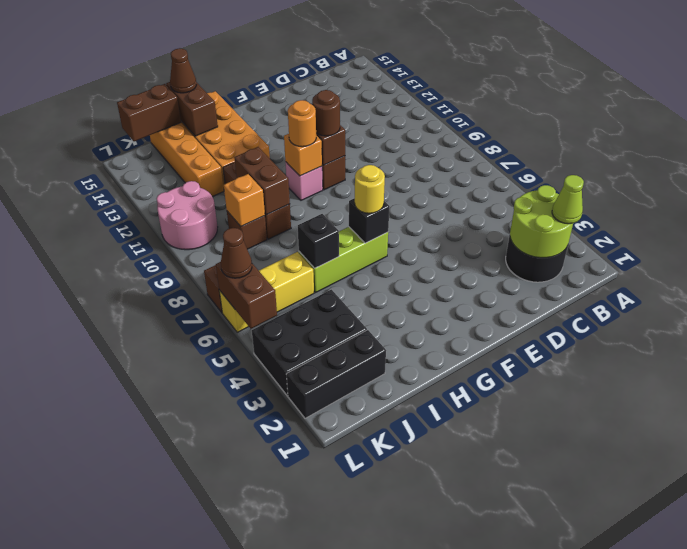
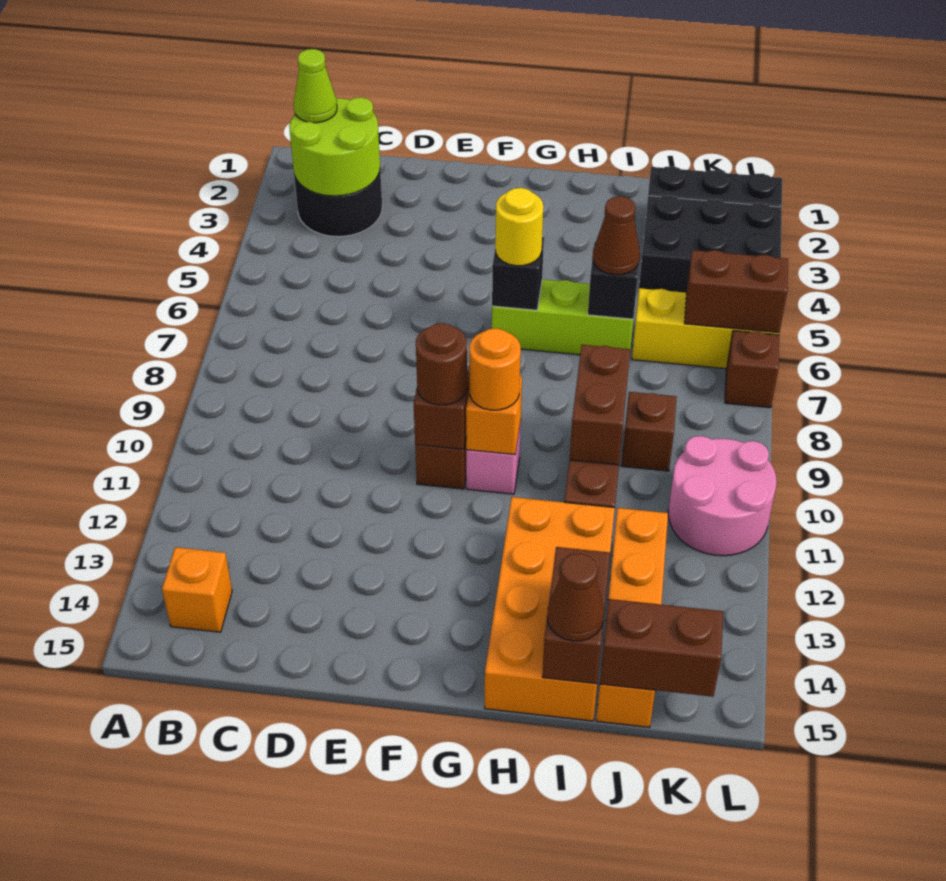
orange brick J9 level 2 -> orange brick B14 level 1
brown brick L5:L6 level 2 -> brown brick K6:L6 level 2
brown cone L6 level 3 -> brown cone I6 level 3

